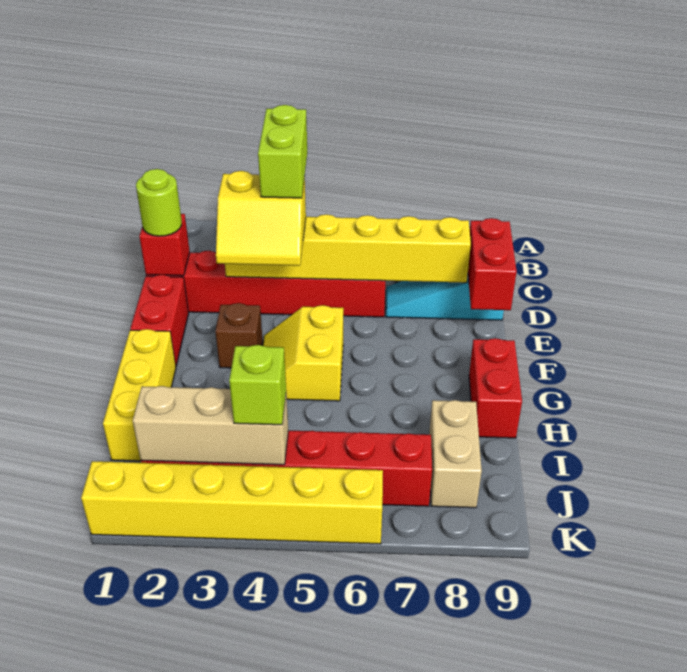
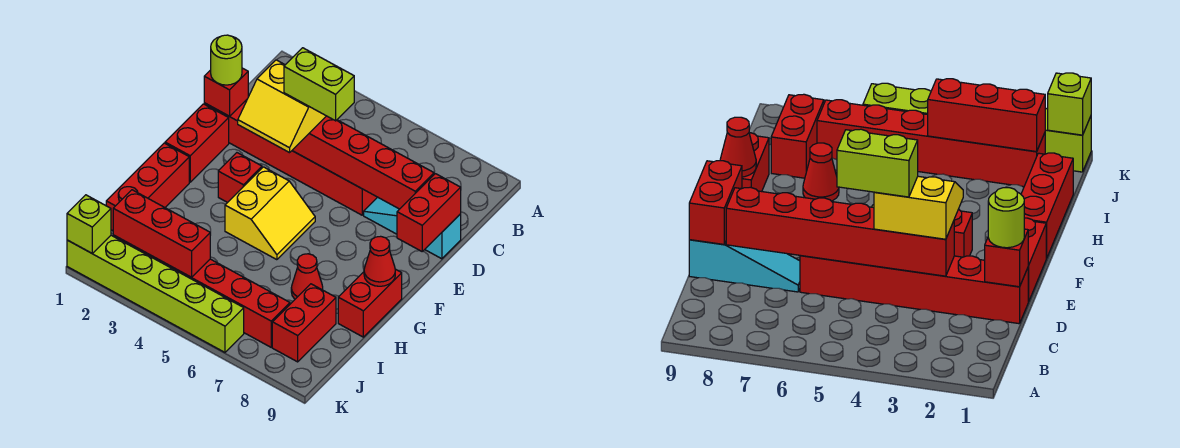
lime brick C4:D4 level 4 -> lime brick D4:D5 level 4
yellow brick D3:D8 level 2 -> red brick D3:D8 level 2
brown brick F3 level 1 -> red brick F3 level 1
yellow slope F4:G5 level 1 top 5 -> yellow slope F4:G5 level 1 top 4
yellow brick G1:I1 level 1 -> red brick G1:I1 level 1
none -> red cone G9 level 2
none -> red cone H7 level 1
tan brick I8:J8 level 1 -> red brick I8:J8 level 1
tan brick J2:J4 level 2 -> red brick J2:J4 level 2
lime brick J4 level 3 -> lime brick K1 level 2
yellow brick K1:K6 level 1 -> lime brick K1:K6 level 1

